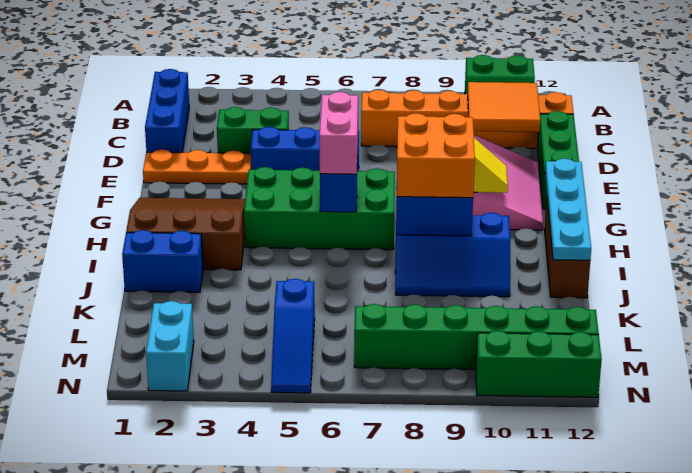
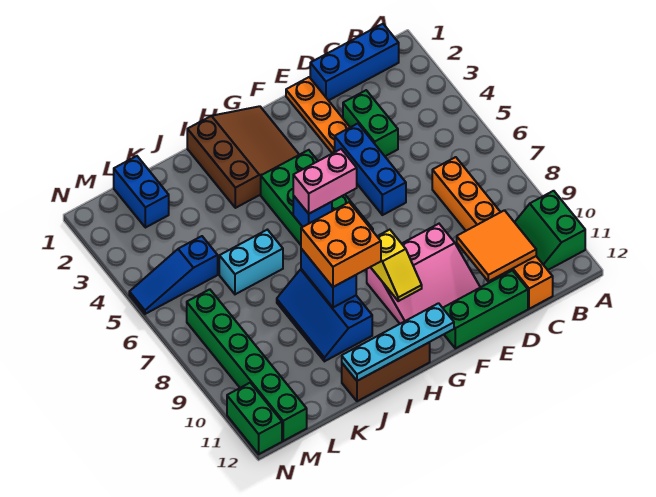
blue brick J1:J2 level 1 -> blue brick L1:L2 level 1
cyan brick M2:N2 level 1 -> cyan brick J6:K6 level 1
green brick N10:N12 level 1 -> green brick N11:N12 level 1

